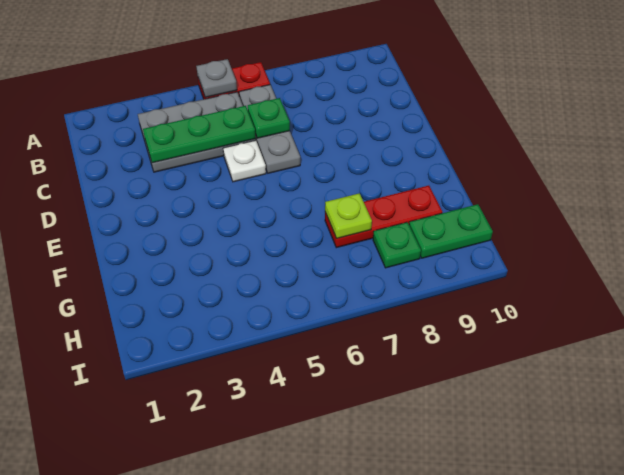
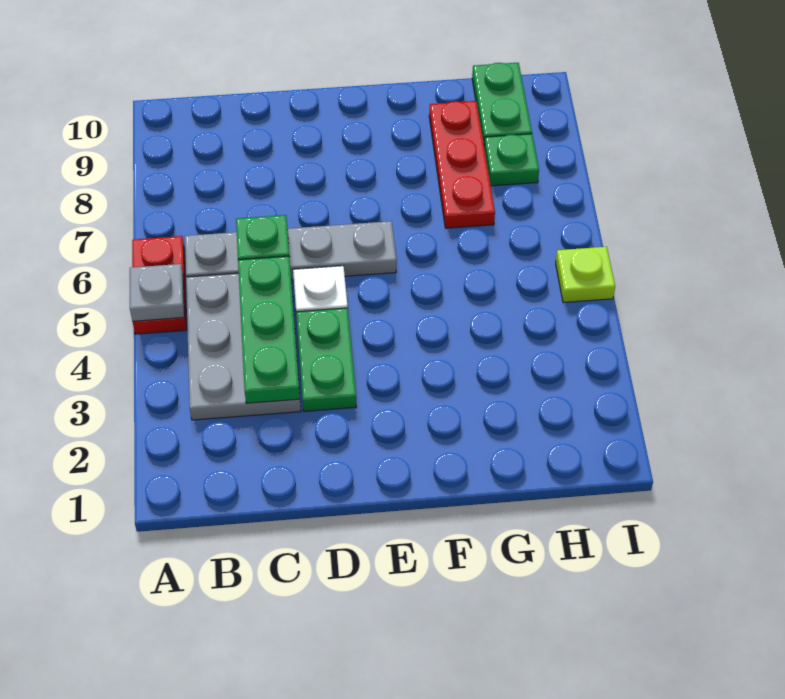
grey plate B6:D6 level 1 -> grey plate B6:E6 level 1
none -> green plate D3:D4 level 1
lime plate G7 level 2 -> lime plate I5 level 1

